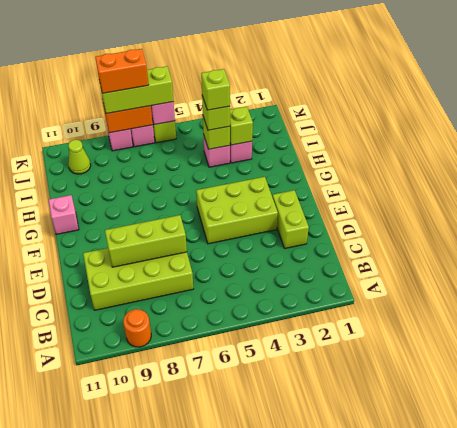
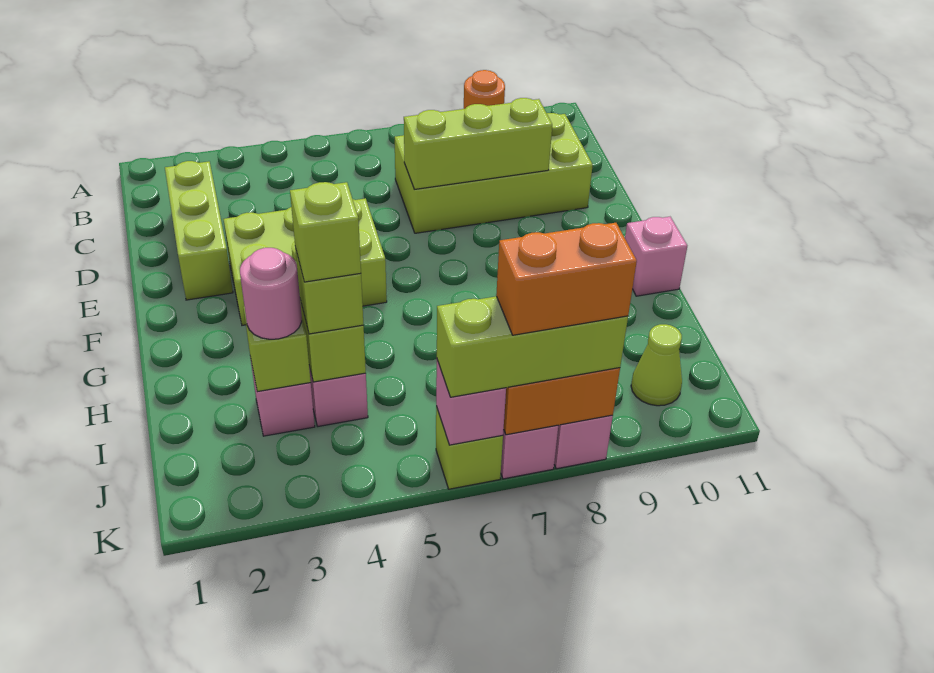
lime brick D2:E2 level 1 -> lime brick C2:E2 level 1
none -> pink round brick I3 level 3

